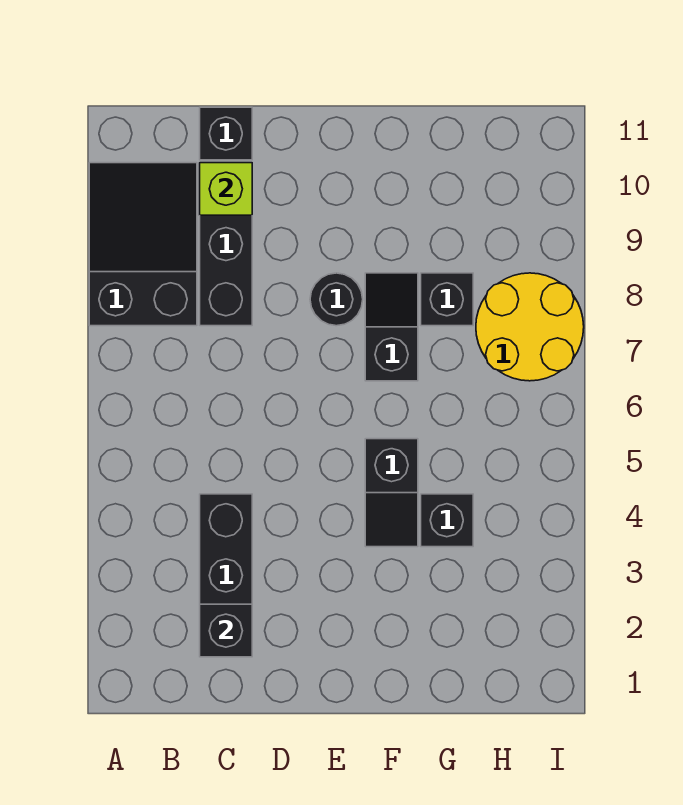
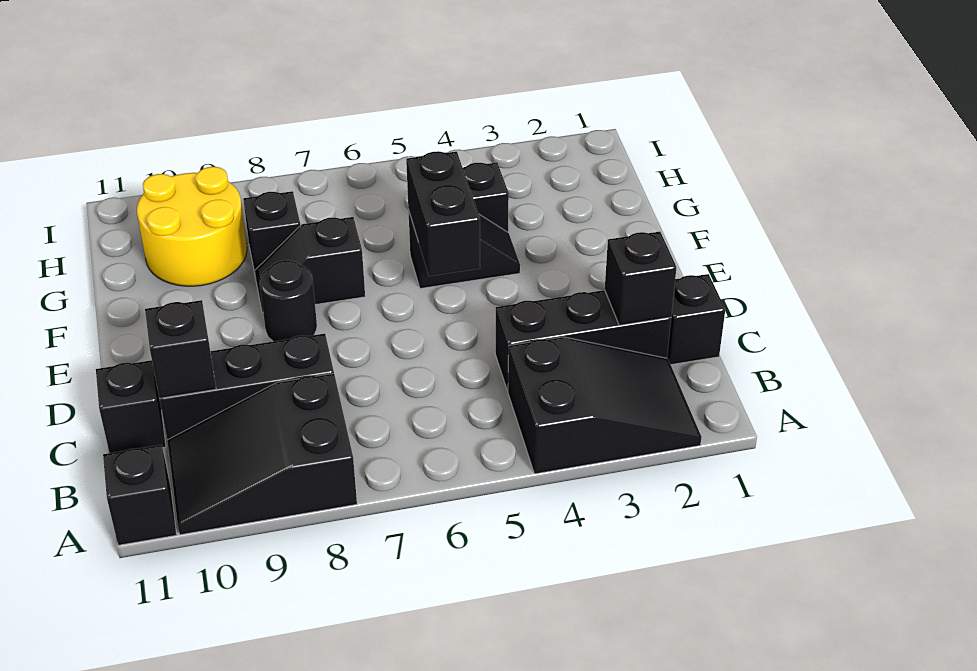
none -> black slope A2:B4 level 1 top 4
none -> black brick A11 level 1
none -> black brick C1 level 1
lime brick C10 level 2 -> black brick C10 level 2
none -> black brick E5:F5 level 2
yellow round brick H7:I8 level 1 -> yellow round brick G9:H10 level 1

